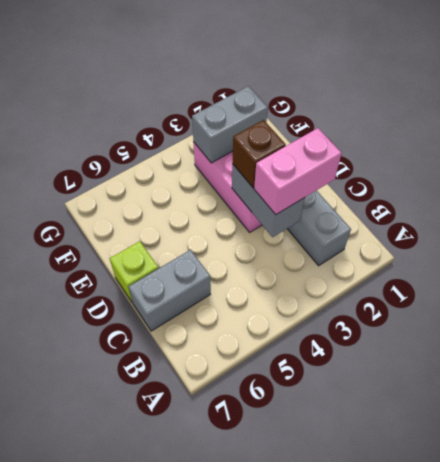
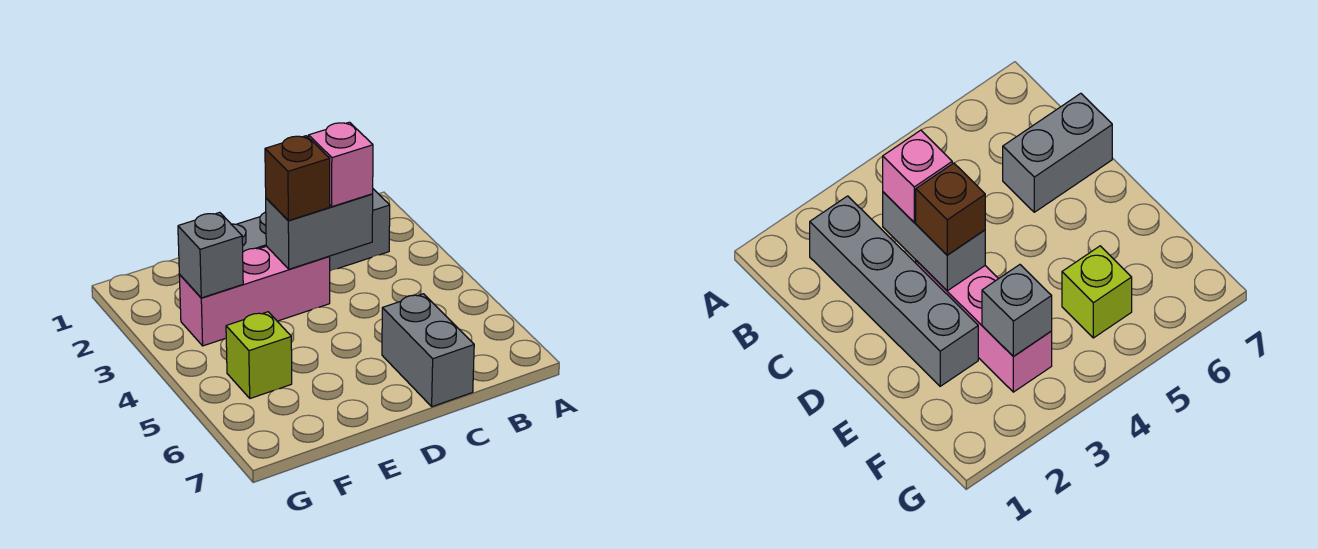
pink brick C2:C3 level 3 -> pink brick C3 level 3
lime brick D7 level 1 -> lime brick F5 level 1
grey brick F2:F3 level 2 -> grey brick F3 level 2

